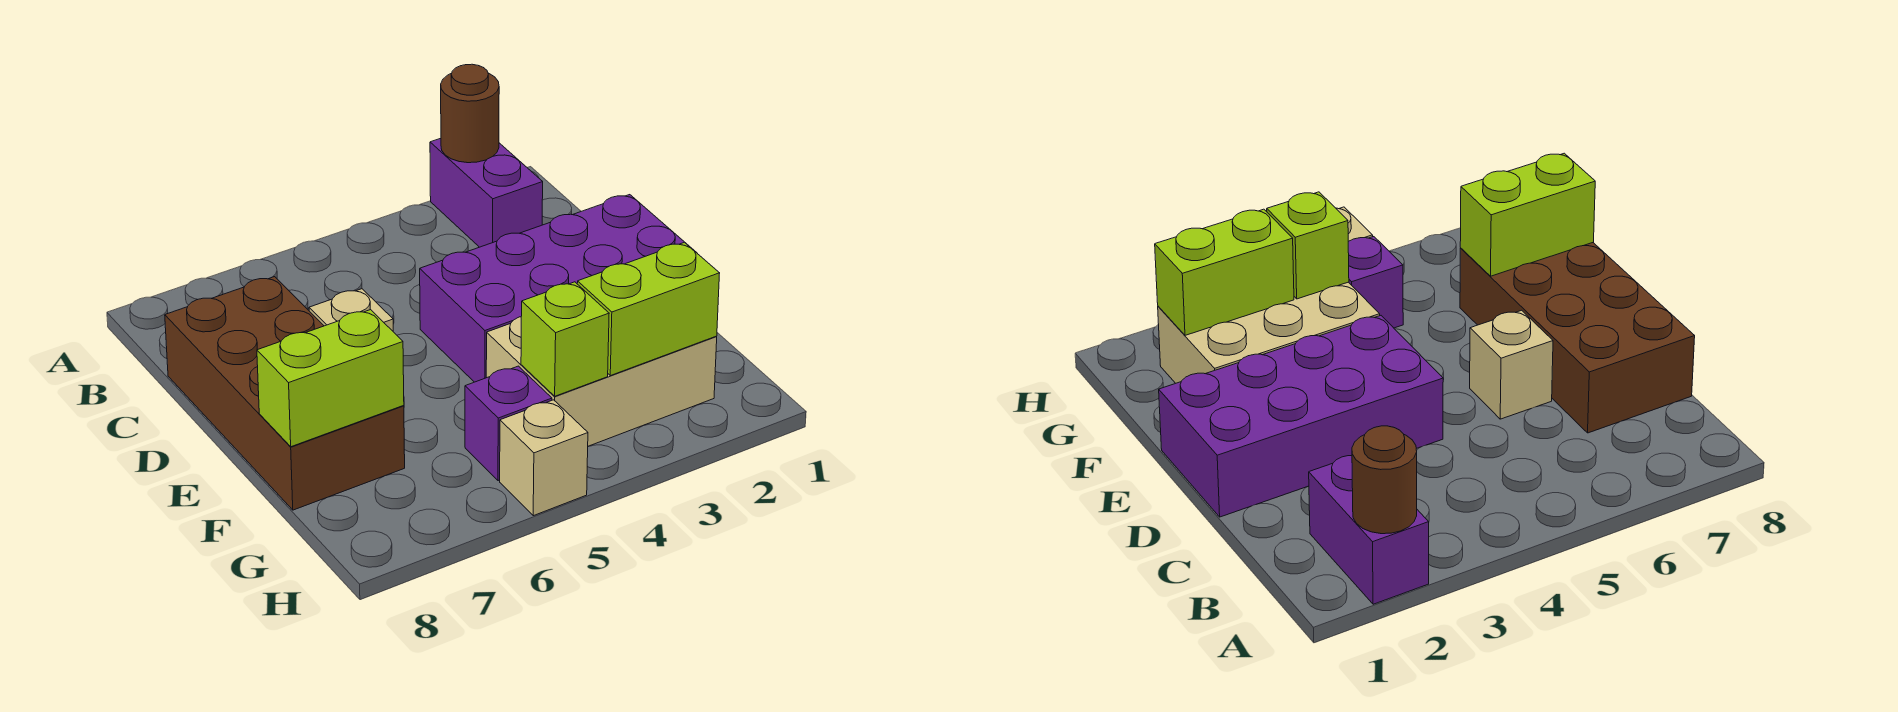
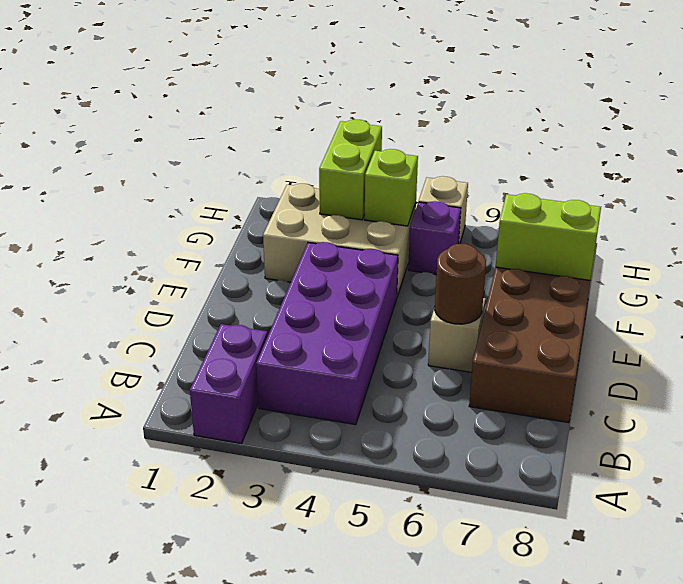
brown round brick A2 level 2 -> brown round brick D6 level 2
purple brick D1:E4 level 1 -> purple brick B3:E4 level 1
lime brick G2:G3 level 2 -> lime brick G3:H3 level 2

